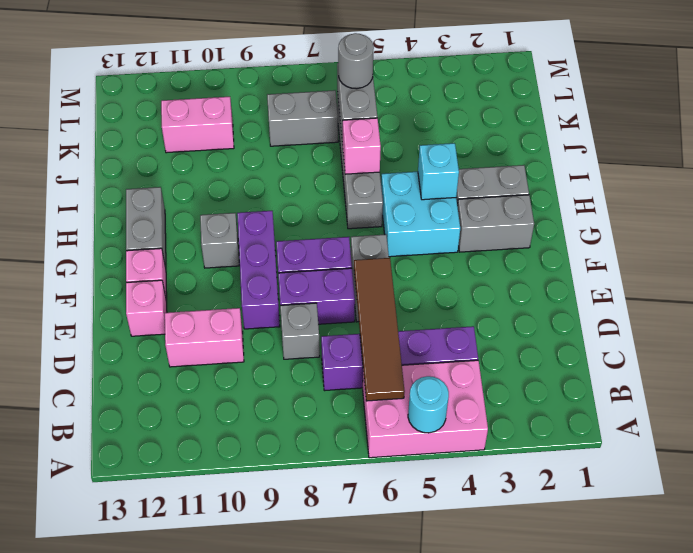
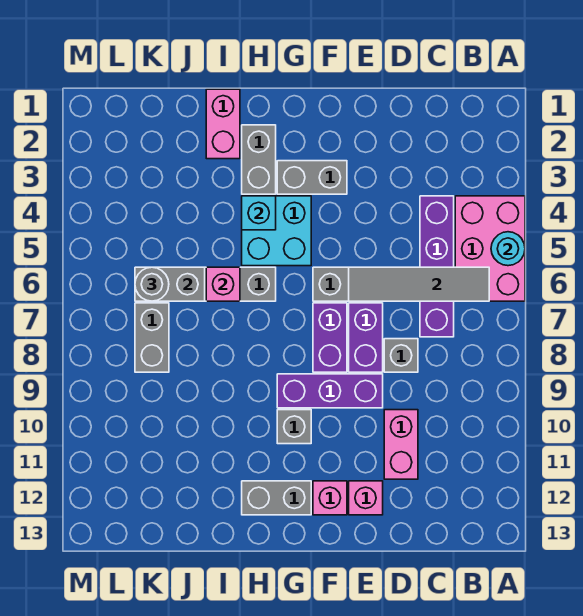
brown tile B6:E6 level 2 -> grey tile B6:E6 level 2
grey brick G2:G3 level 1 -> grey brick F3:G3 level 1
pink brick K10:K11 level 1 -> pink brick I1:I2 level 1

